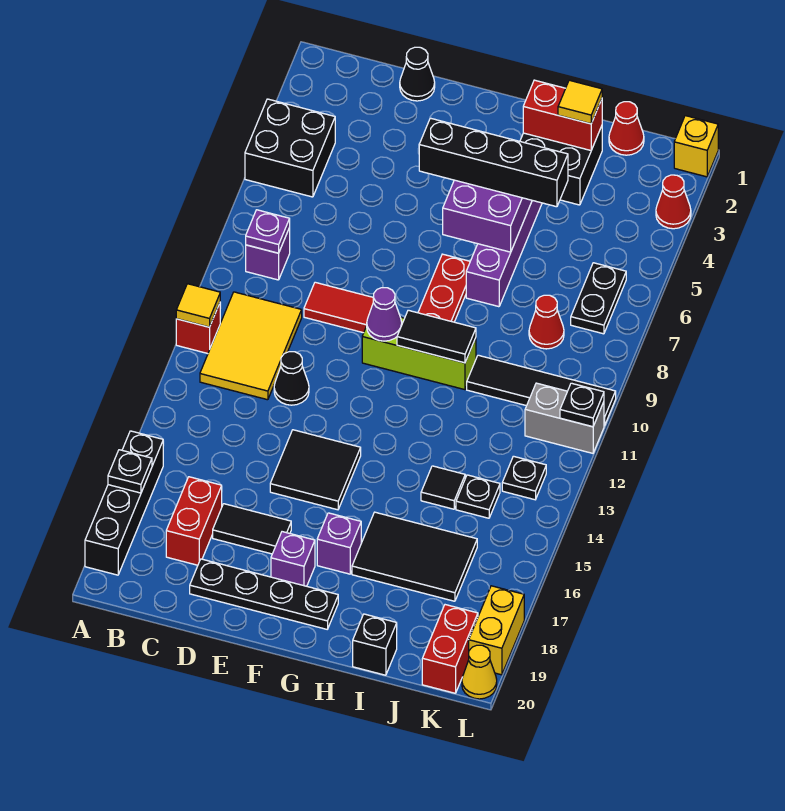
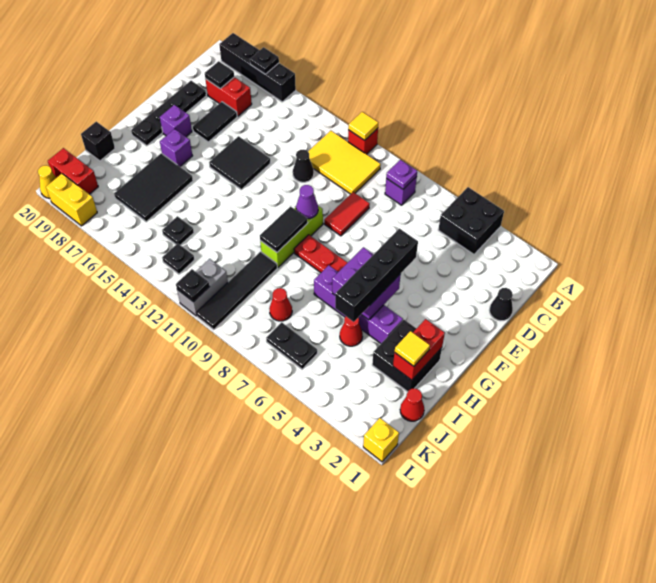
black tile I14 level 1 -> black tile C18 level 2
red cone L3 level 1 -> red cone I5 level 1

